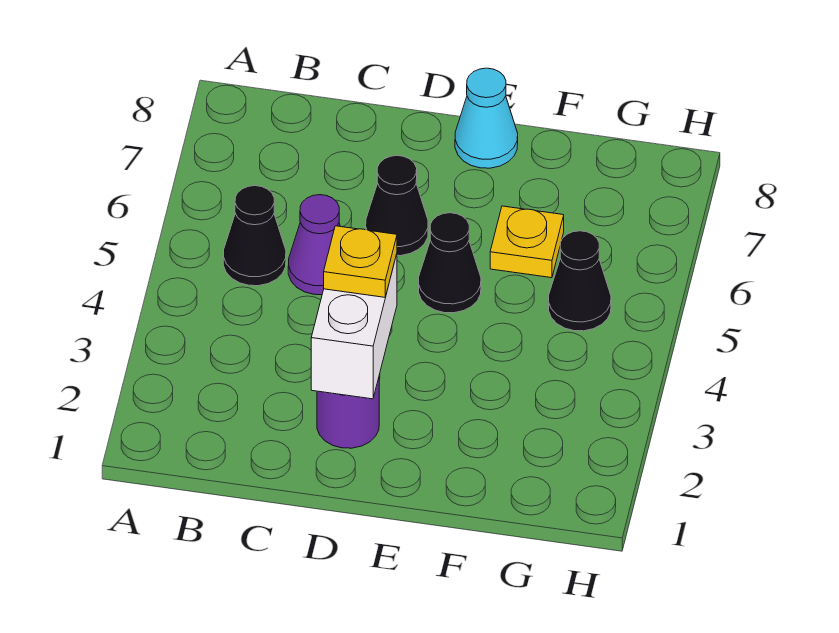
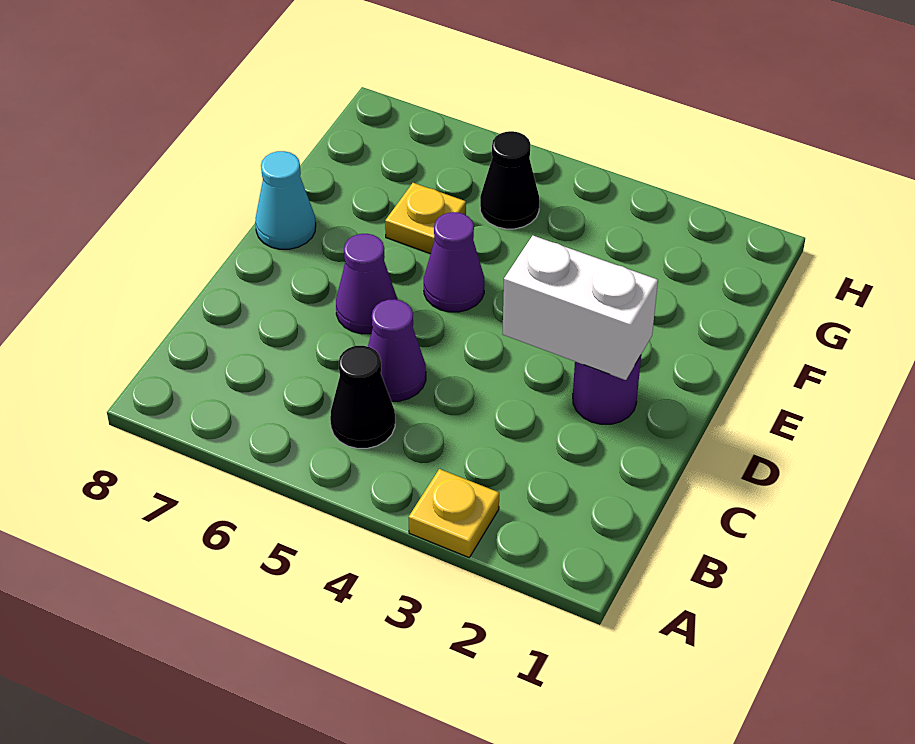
yellow plate D3 level 3 -> yellow plate A3 level 1
black cone D6 level 1 -> purple cone D6 level 1
black cone E5 level 1 -> purple cone E5 level 1

